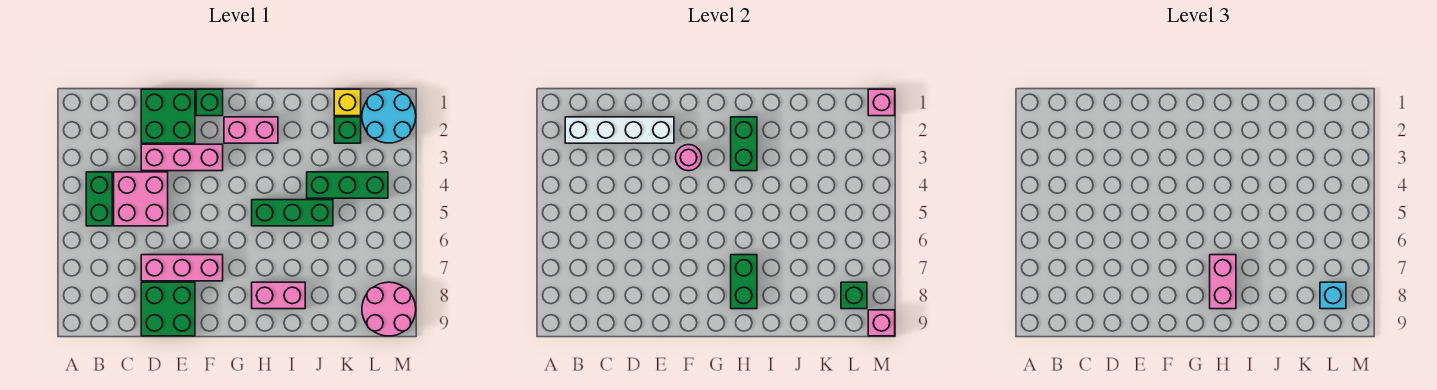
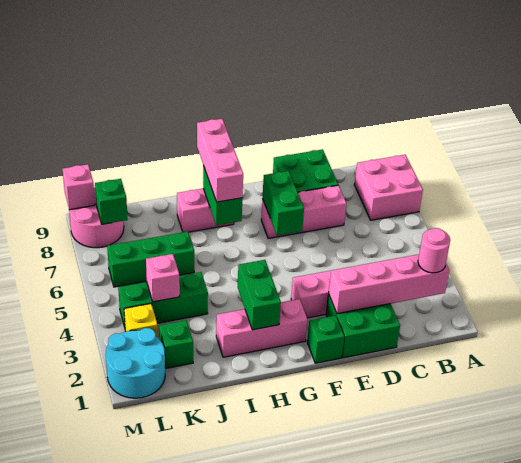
white brick B2:E2 level 2 -> pink brick B2:E2 level 2
green brick B4:B5 level 1 -> green brick F6:F7 level 2
pink brick C4:D5 level 1 -> pink brick A7:B8 level 1
pink round brick F3 level 2 -> pink round brick B2 level 3
pink brick G2:H2 level 1 -> pink brick G2:I2 level 1
green brick H5:J5 level 1 -> green brick J6:L6 level 1
pink brick H7:H8 level 3 -> pink brick H7:H9 level 3
yellow brick K1 level 1 -> yellow brick L3 level 1
cyan brick L8 level 3 -> none
pink brick M1 level 2 -> pink brick K4 level 2

